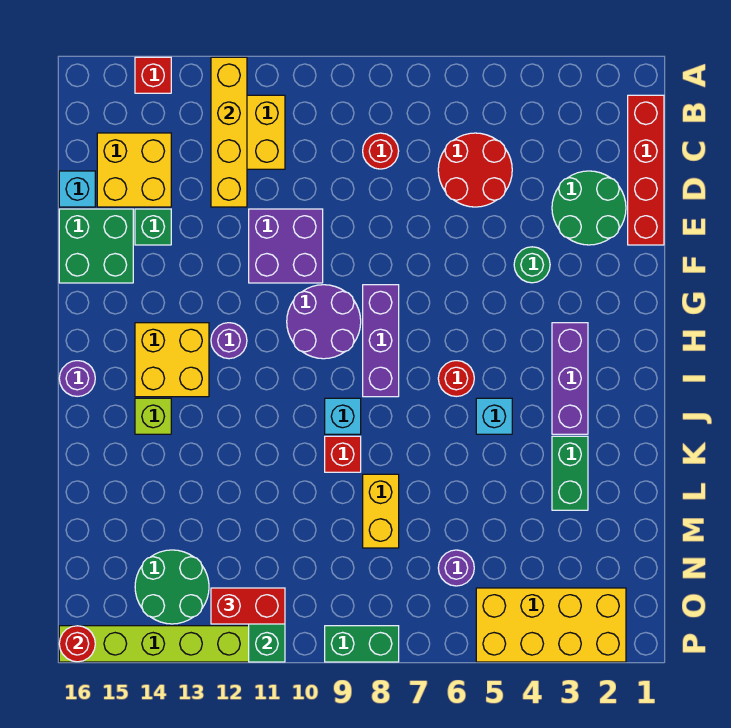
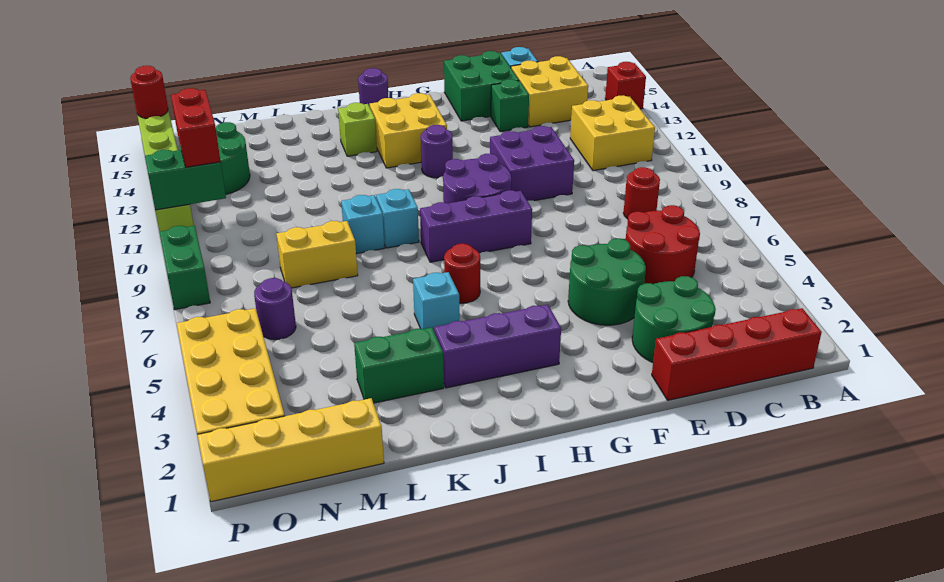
yellow brick A12:D12 level 2 -> yellow brick M1:P1 level 1
green round brick F4 level 1 -> green round brick E4:F5 level 1
red brick K9 level 1 -> cyan brick K9 level 1

